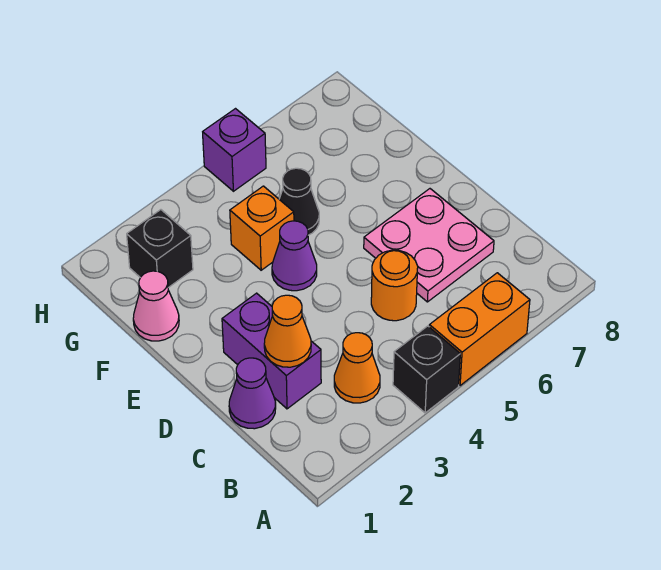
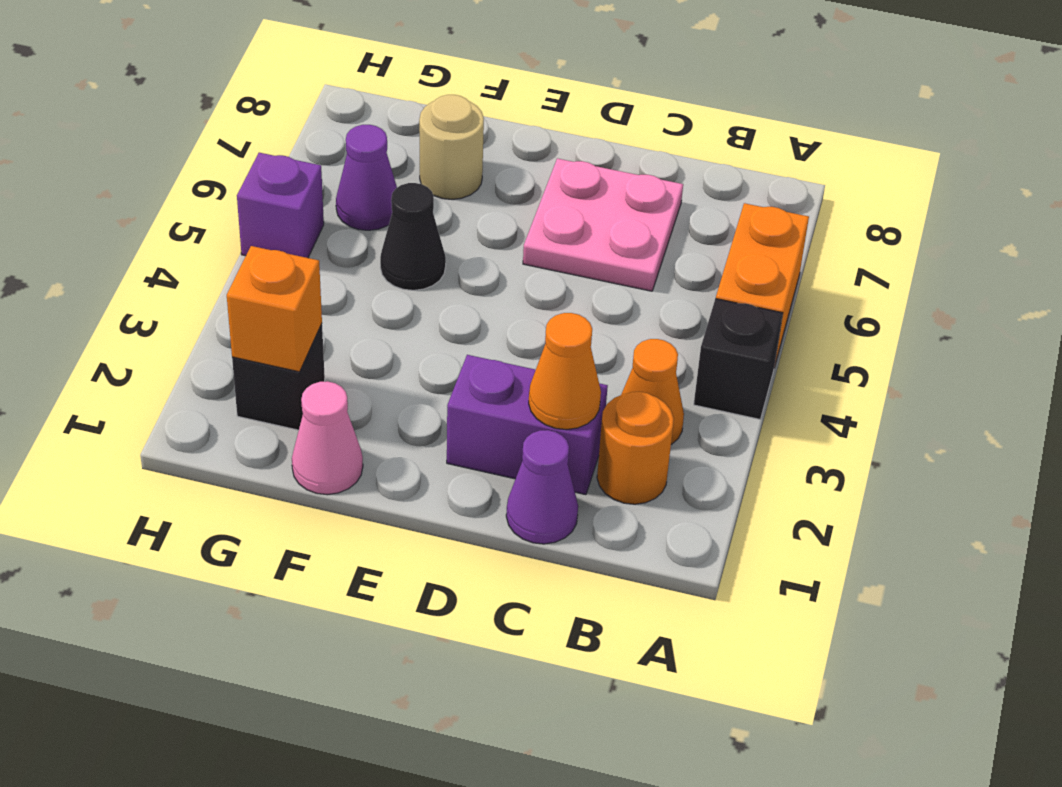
orange round brick C5 level 1 -> orange round brick B2 level 1
purple cone E4 level 1 -> purple cone G6 level 1
orange brick F4 level 1 -> orange brick G2 level 2
none -> tan round brick F7 level 1

